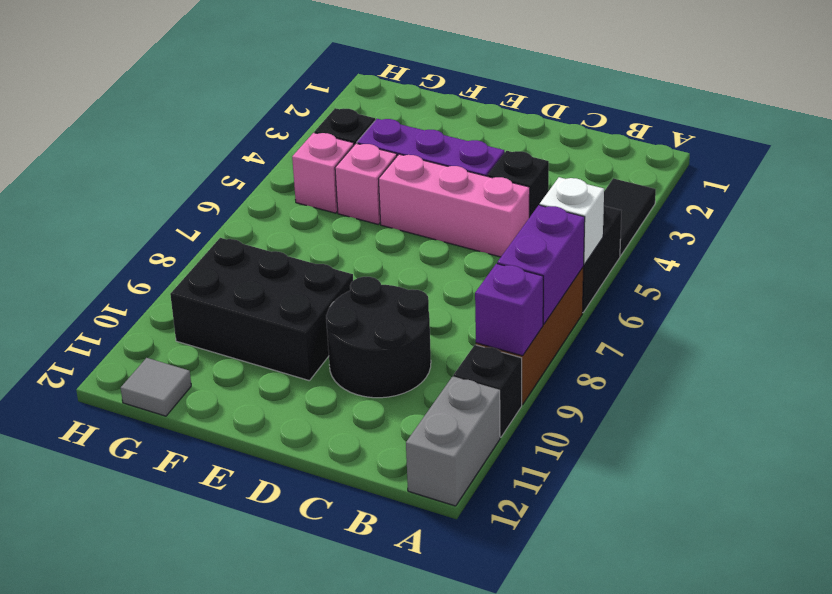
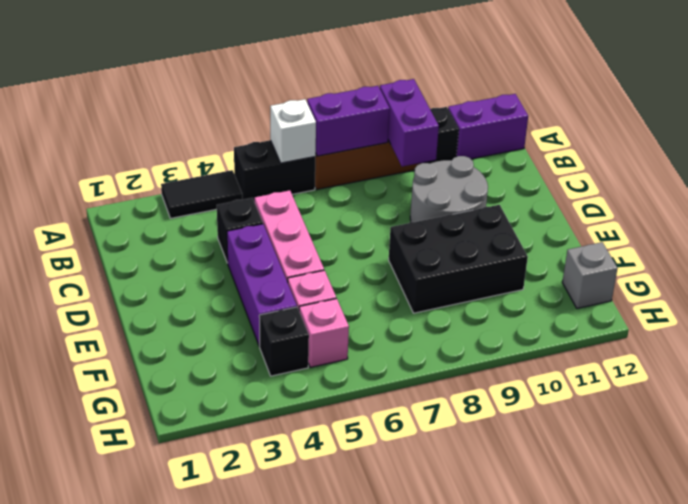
purple brick A9 level 2 -> purple brick A9:B9 level 2
grey brick A11:A12 level 1 -> purple brick A11:A12 level 1
black round brick C9:D10 level 1 -> grey round brick C9:D10 level 1
black brick E9:G10 level 1 -> black brick E8:F10 level 1
grey tile G12 level 1 -> grey brick G12 level 1

